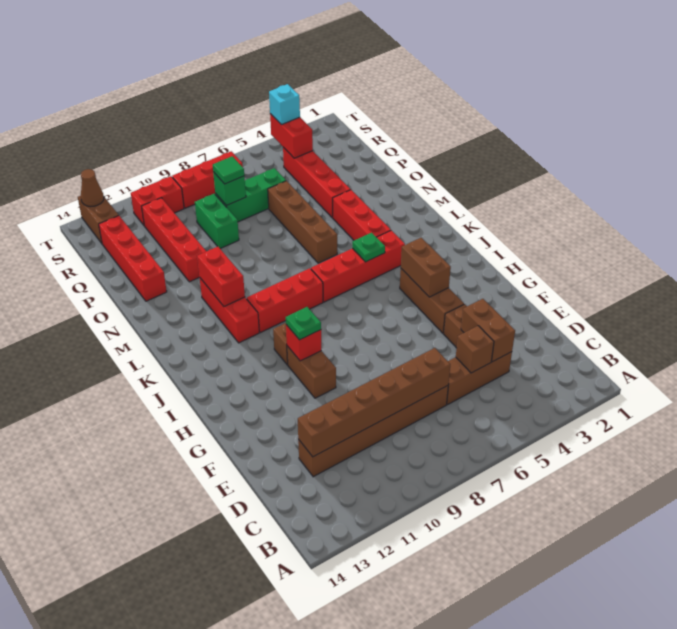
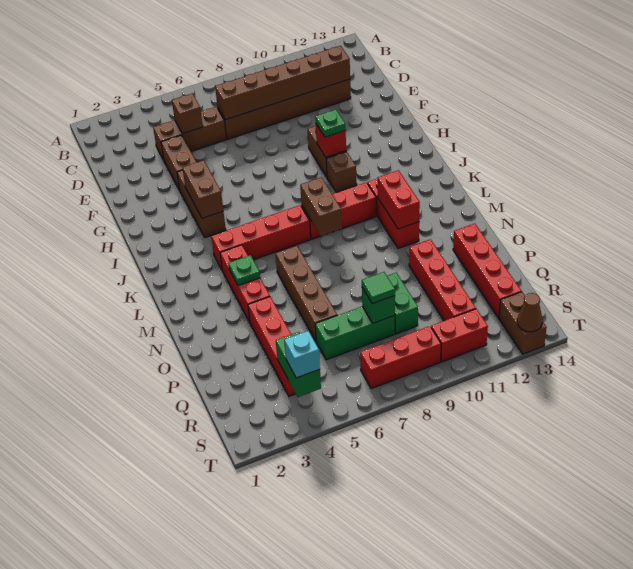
brown brick D4:E4 level 2 -> brown brick K8:L8 level 2
green plate K5 level 2 -> green plate M4 level 2
red brick R4:S4 level 2 -> green brick R4:S4 level 2

